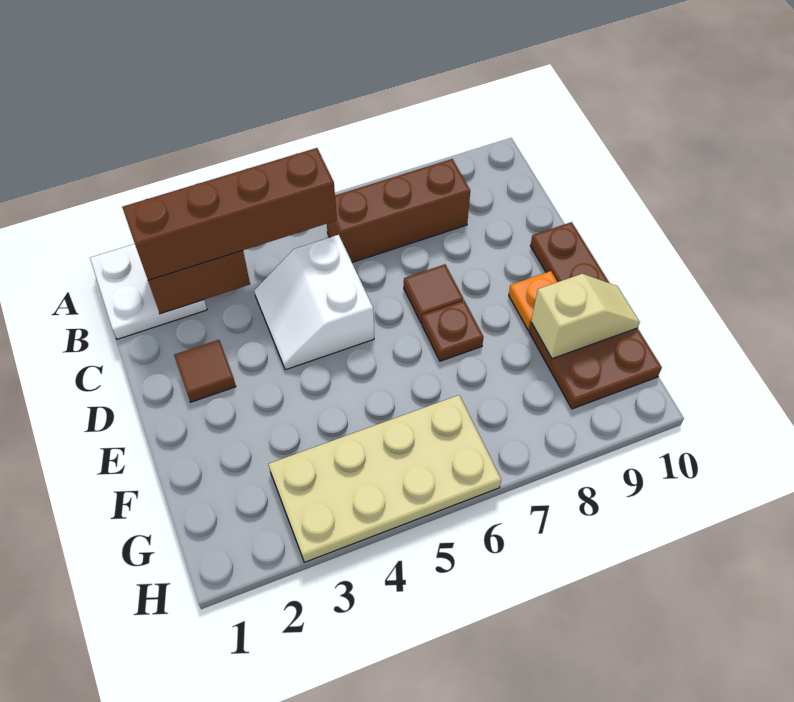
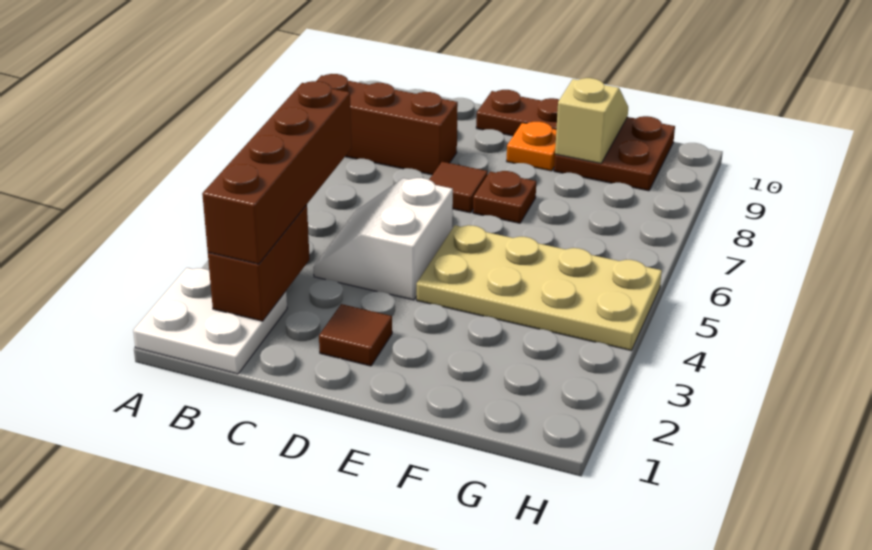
brown brick B6:B8 level 1 -> brown brick A8:C8 level 1
white slope C4:D5 level 1 top 5 -> white slope C4:D5 level 1 top D
tan plate G3:H6 level 1 -> tan plate E4:H5 level 1

